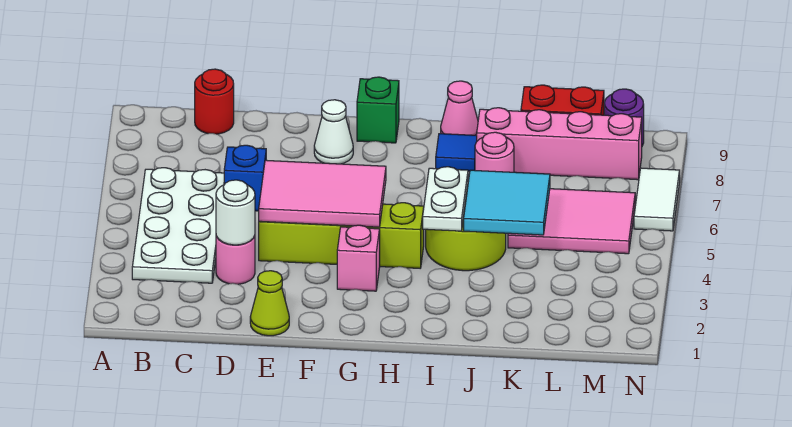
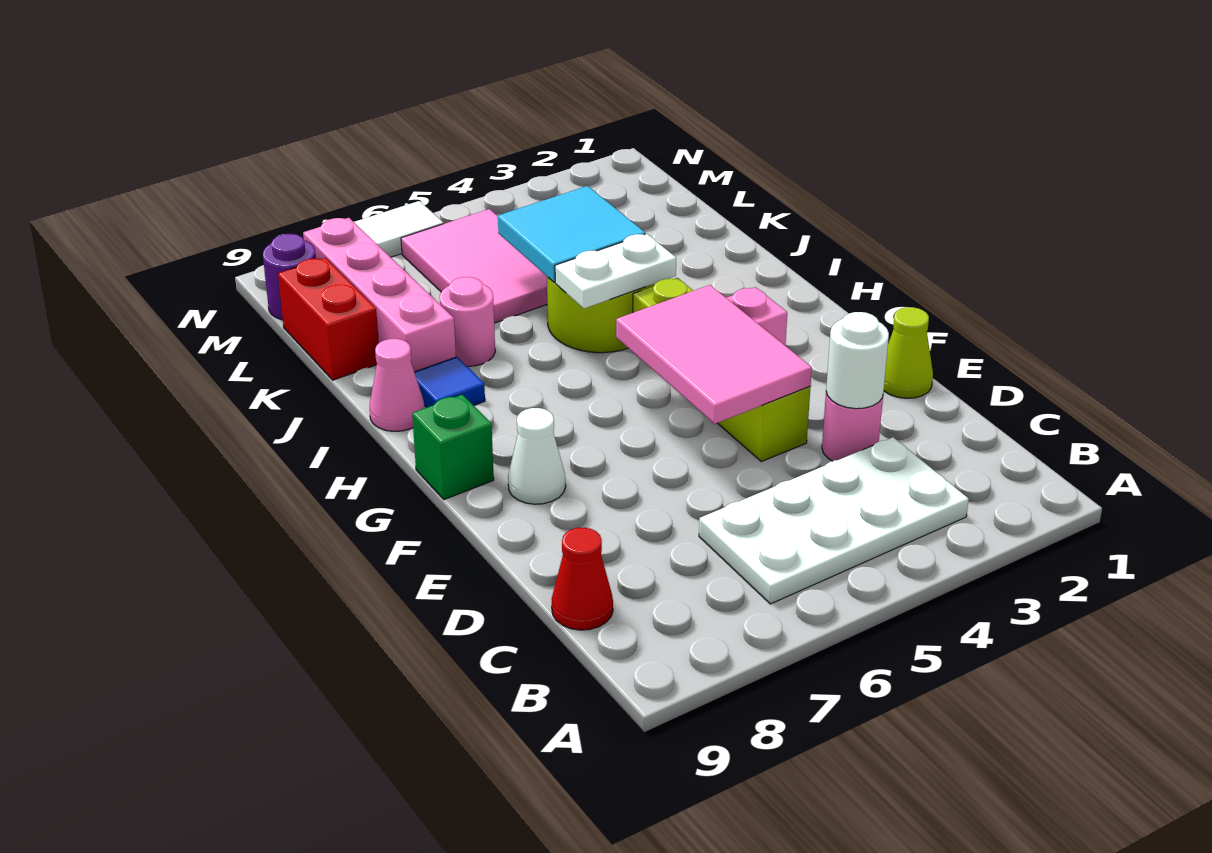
red round brick C9 level 1 -> red cone C9 level 1
blue brick D6 level 1 -> none

